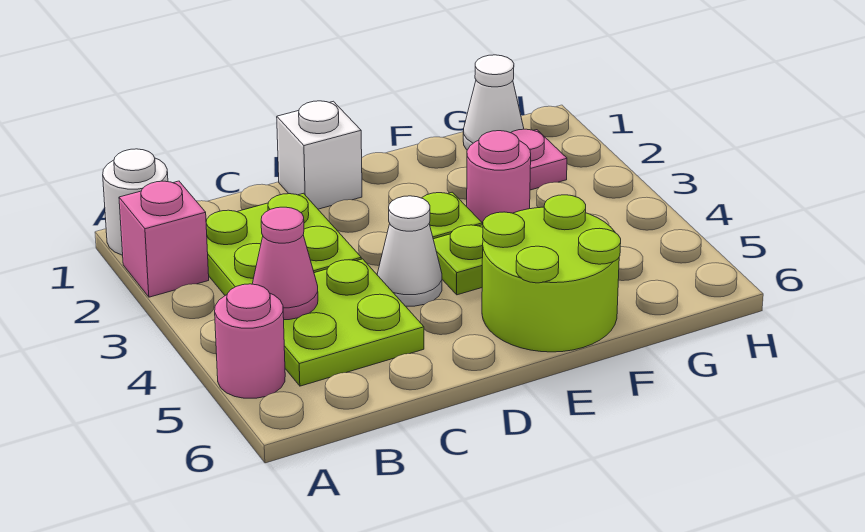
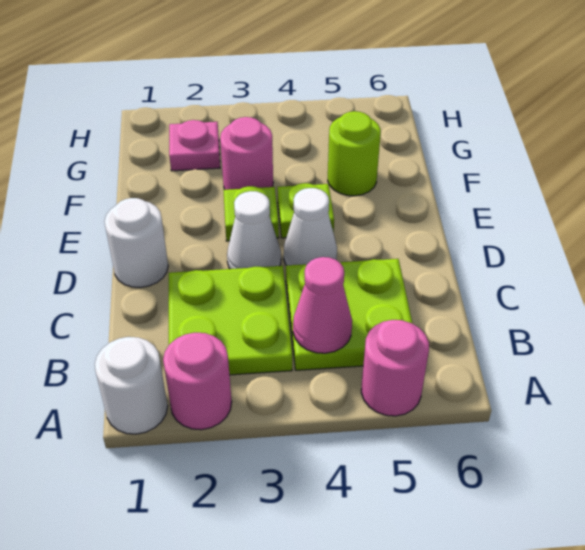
pink brick A2 level 1 -> pink round brick A2 level 1
white brick D1 level 1 -> white round brick D1 level 1
lime round brick E5:F6 level 1 -> lime round brick F5 level 1
white cone G1 level 1 -> white cone D3 level 1

